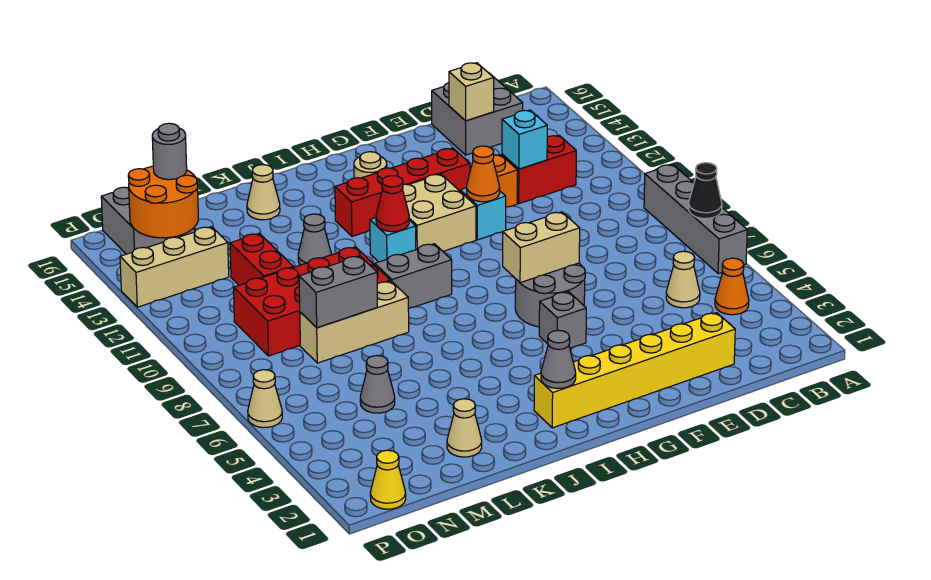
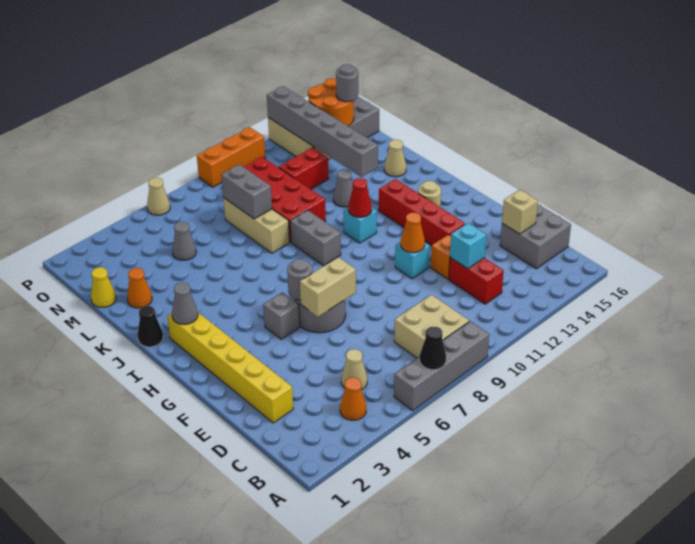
tan brick F7:G7 level 2 -> tan brick F6:F7 level 2
none -> grey round brick G6 level 2
tan brick G11:H12 level 1 -> tan brick B8:C9 level 1
none -> black cone J1 level 1
none -> grey brick K13:P13 level 2
tan cone L2 level 1 -> orange cone L2 level 1
yellow cone O1 level 1 -> yellow cone M1 level 1
none -> orange brick P9:P11 level 1

